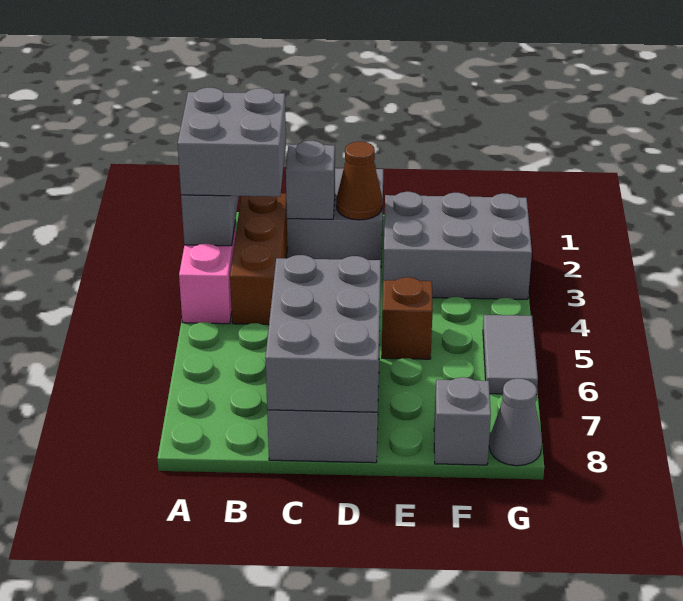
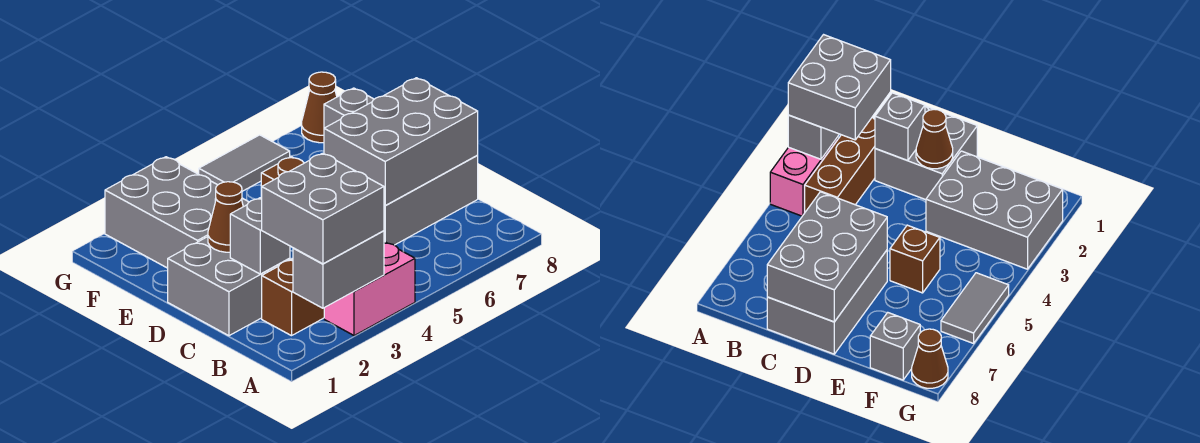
grey cone G8 level 1 -> brown cone G8 level 1

